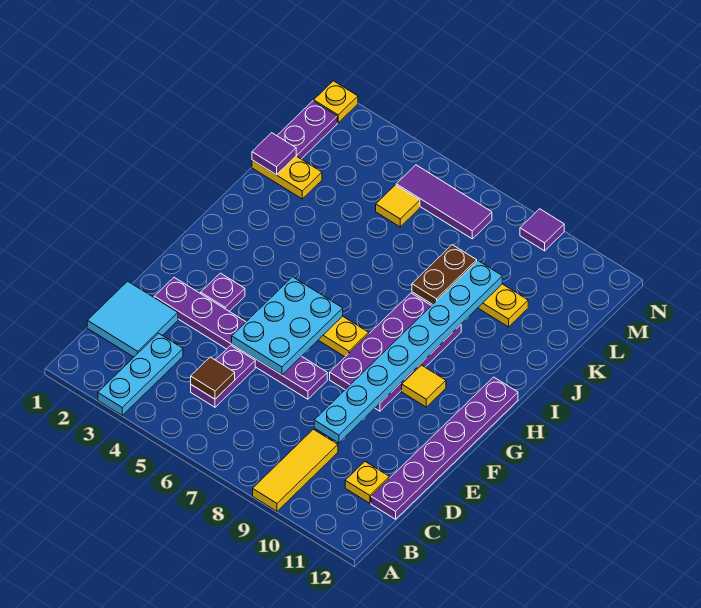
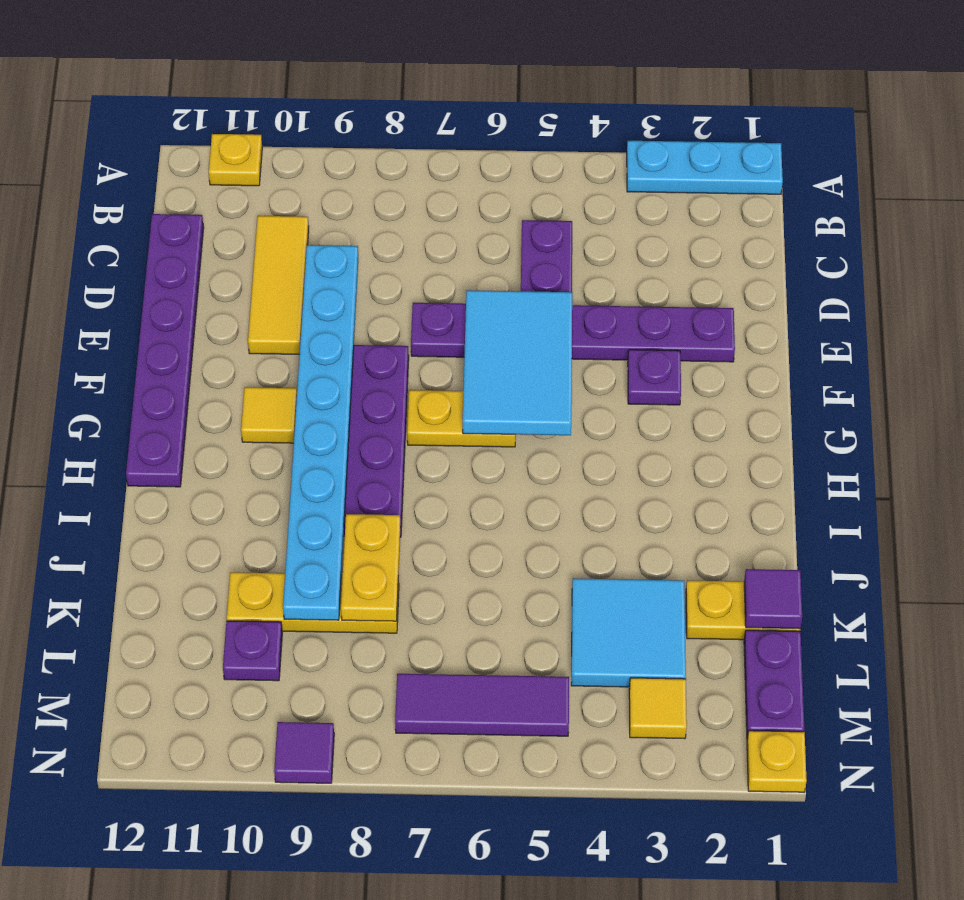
cyan plate A3:C3 level 1 -> cyan plate A1:A3 level 1
yellow tile A9:C9 level 1 -> yellow tile C10:E10 level 1
cyan tile C1:D2 level 1 -> cyan tile K3:L4 level 1
brown tile C5 level 2 -> none
yellow plate C11 level 1 -> yellow plate A11 level 1
cyan plate E5:G6 level 2 -> cyan tile E5:G6 level 2
brown plate J8:K8 level 2 -> yellow plate J8:K8 level 2
yellow tile L5 level 1 -> yellow tile M3 level 1
none -> purple plate L10 level 1

